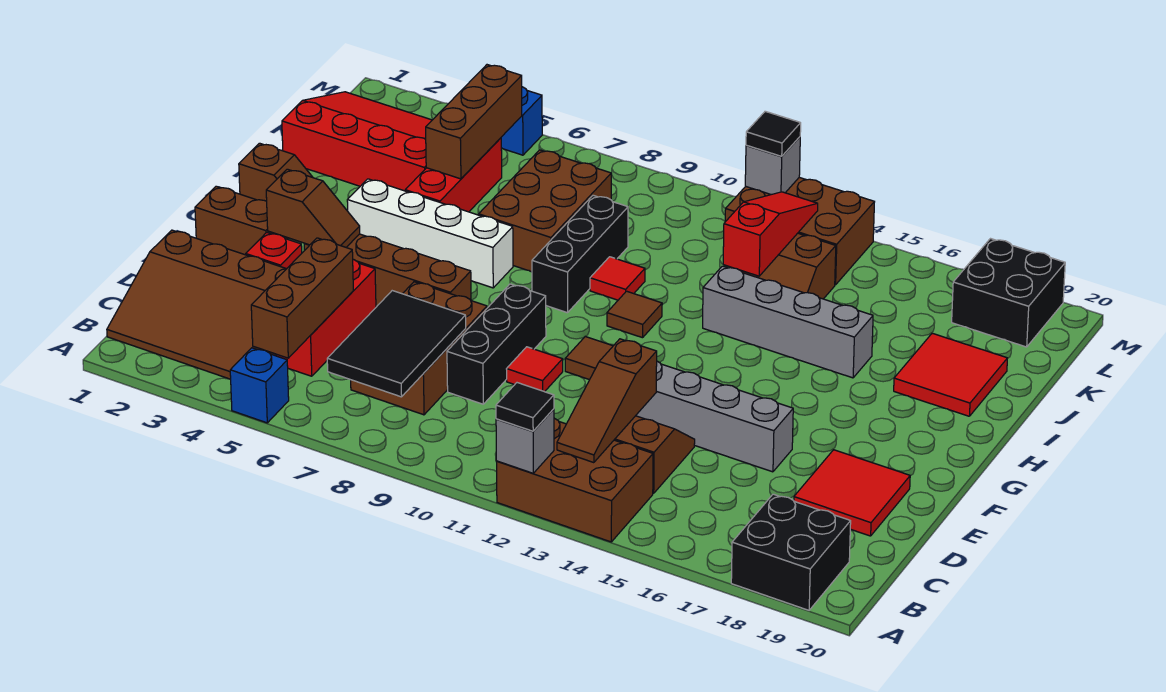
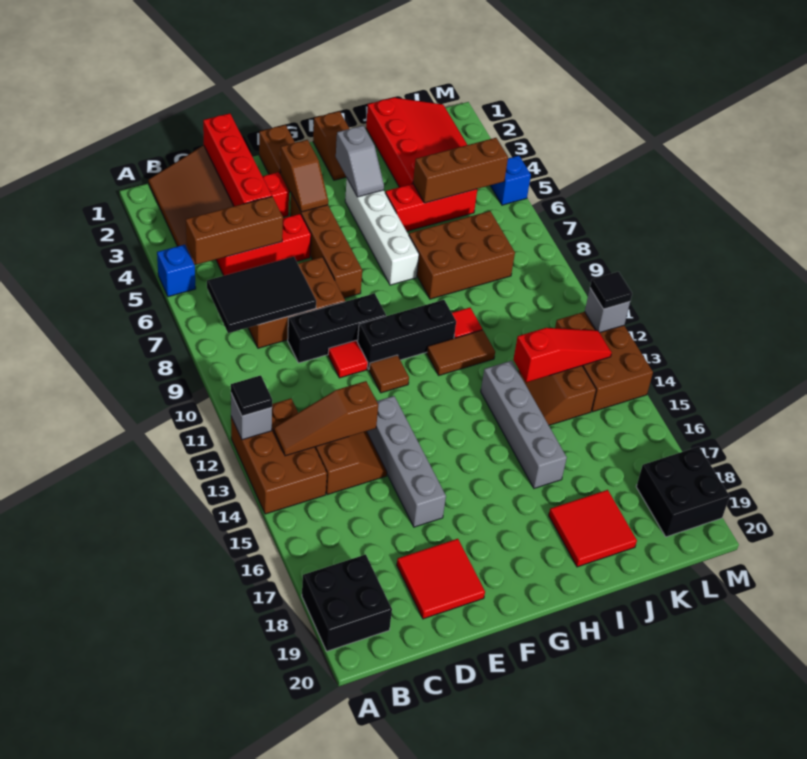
none -> red brick D1:D4 level 2
none -> grey slope H3:H4 level 2 top 3
black brick H9:J9 level 1 -> black brick F10:H10 level 1
brown tile H11 level 1 -> brown tile H11:I11 level 1

